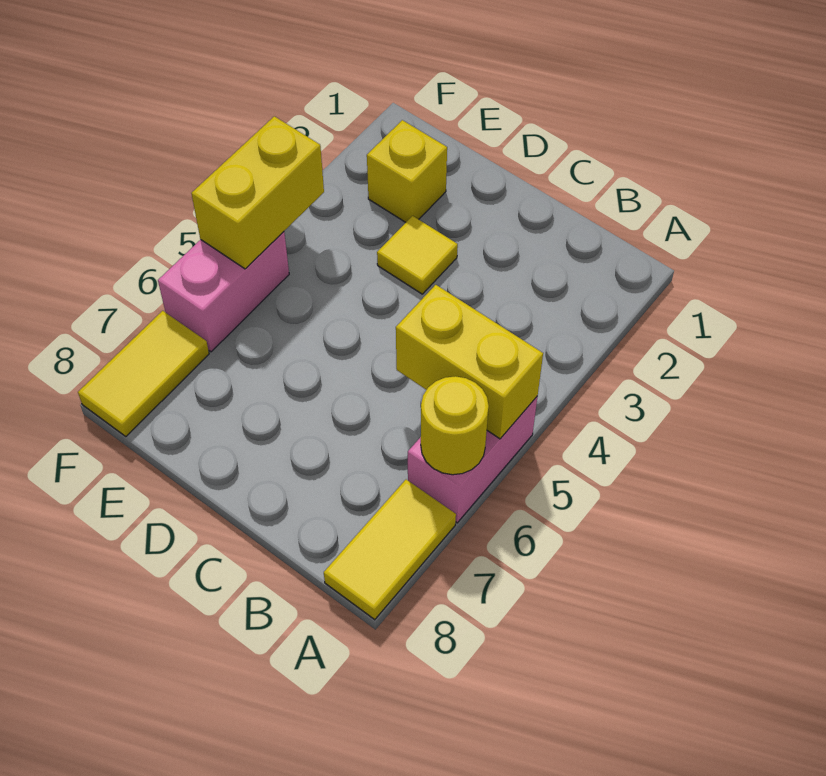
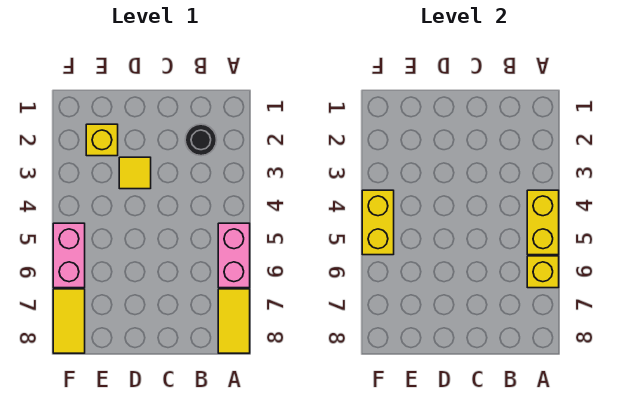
yellow brick A5:B5 level 2 -> yellow brick A4:A5 level 2
yellow round brick A6 level 2 -> yellow brick A6 level 2
none -> black round brick B2 level 1

